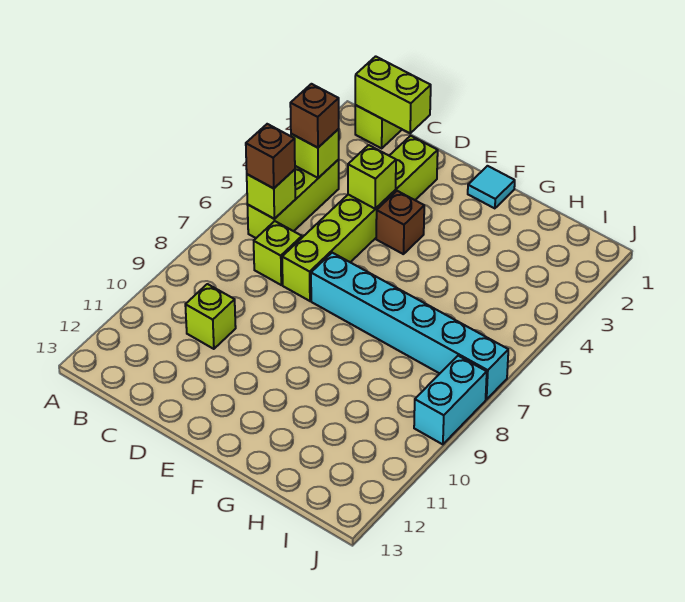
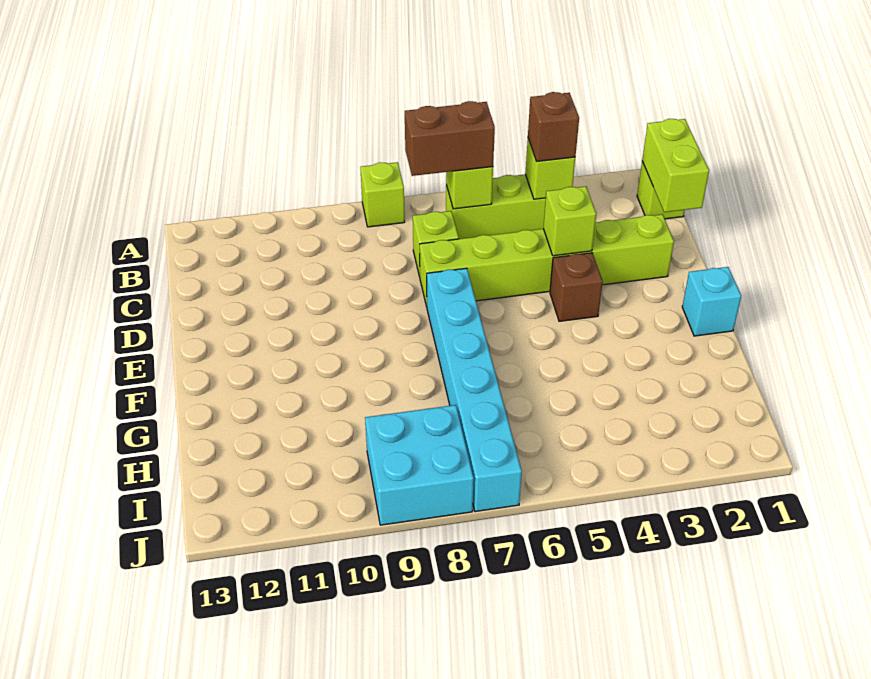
brown brick B6 level 3 -> brown brick B6:B7 level 3
lime brick C10 level 1 -> lime brick A8 level 1
cyan tile F1 level 1 -> cyan brick F1 level 1
cyan brick J8:J9 level 1 -> cyan brick I8:J9 level 1

